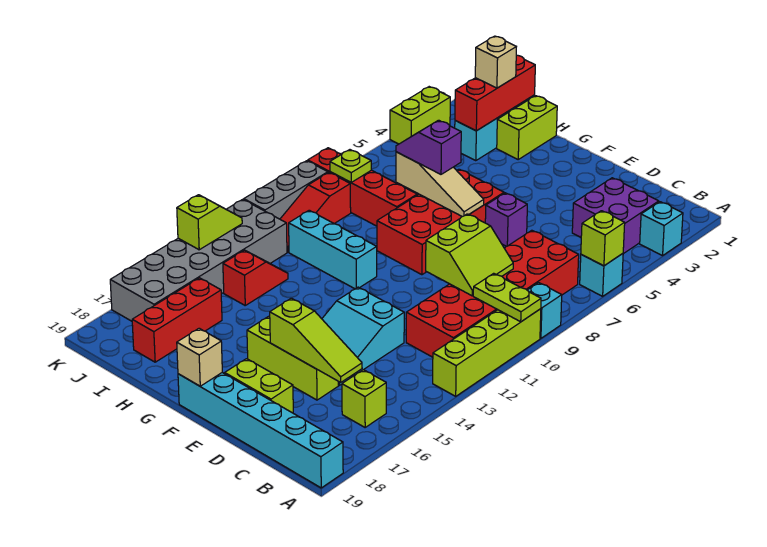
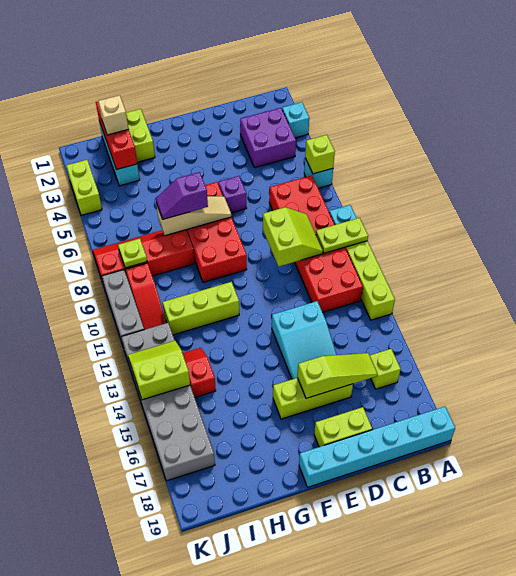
tan brick F19 level 2 -> none
cyan brick G11:I11 level 1 -> lime brick G11:I11 level 1
red brick I16:I18 level 1 -> none
lime slope K13:K14 level 2 top 14 -> lime slope J13:K14 level 2 top 14

